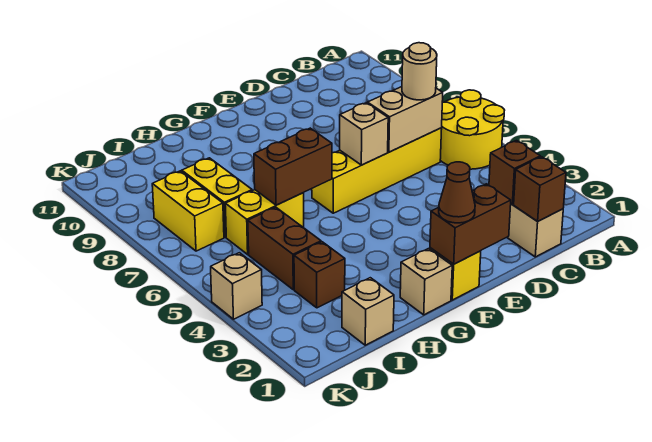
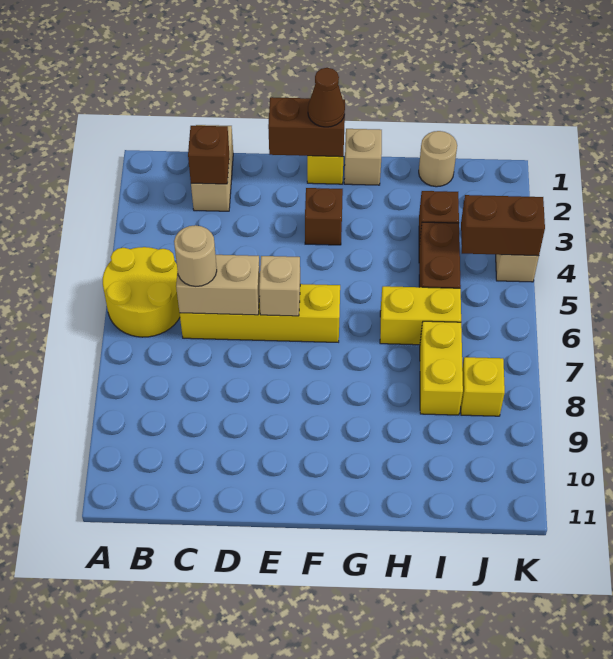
brown brick C1 level 2 -> brown brick F3 level 1
brown brick G6:H6 level 2 -> brown brick J4:K4 level 2
tan brick I1 level 1 -> tan round brick I1 level 1
yellow brick J7:J8 level 1 -> yellow brick J8 level 1

